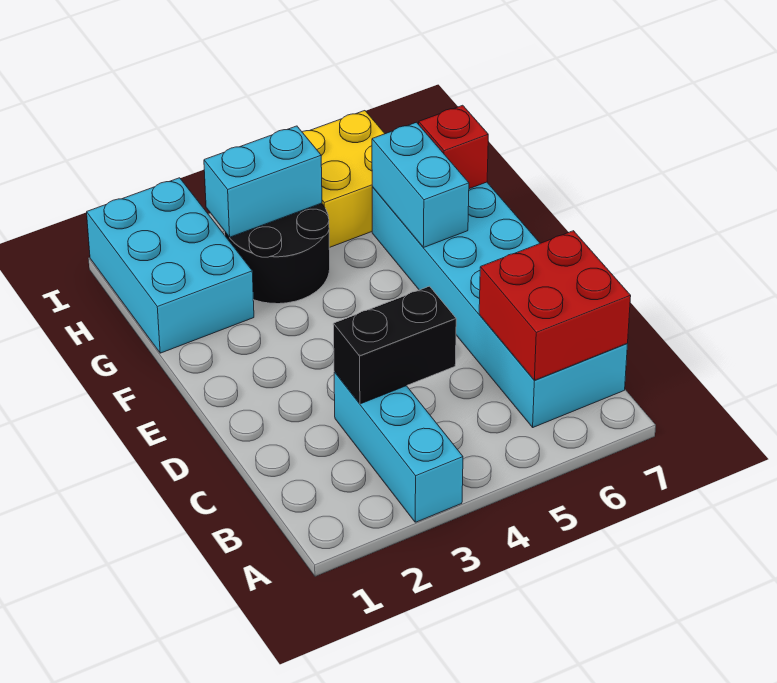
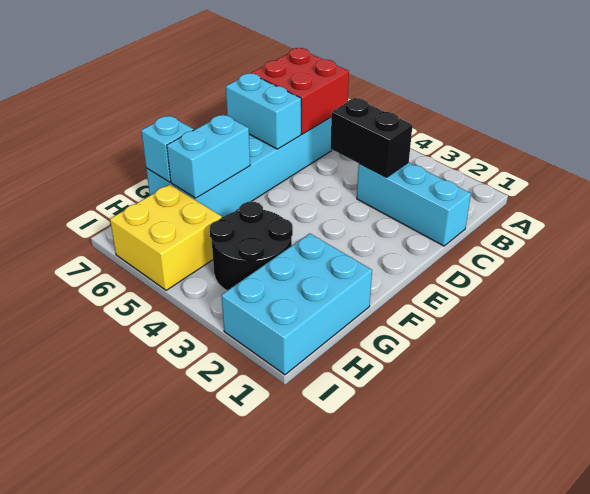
cyan brick A3:C3 level 1 -> cyan brick C1:C3 level 1
red brick G7 level 2 -> cyan brick G7 level 2
cyan brick H3:H4 level 2 -> cyan brick D6:D7 level 2

